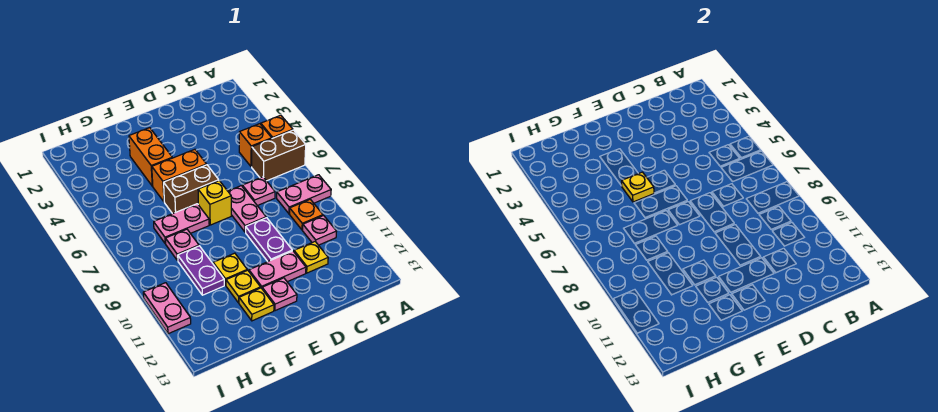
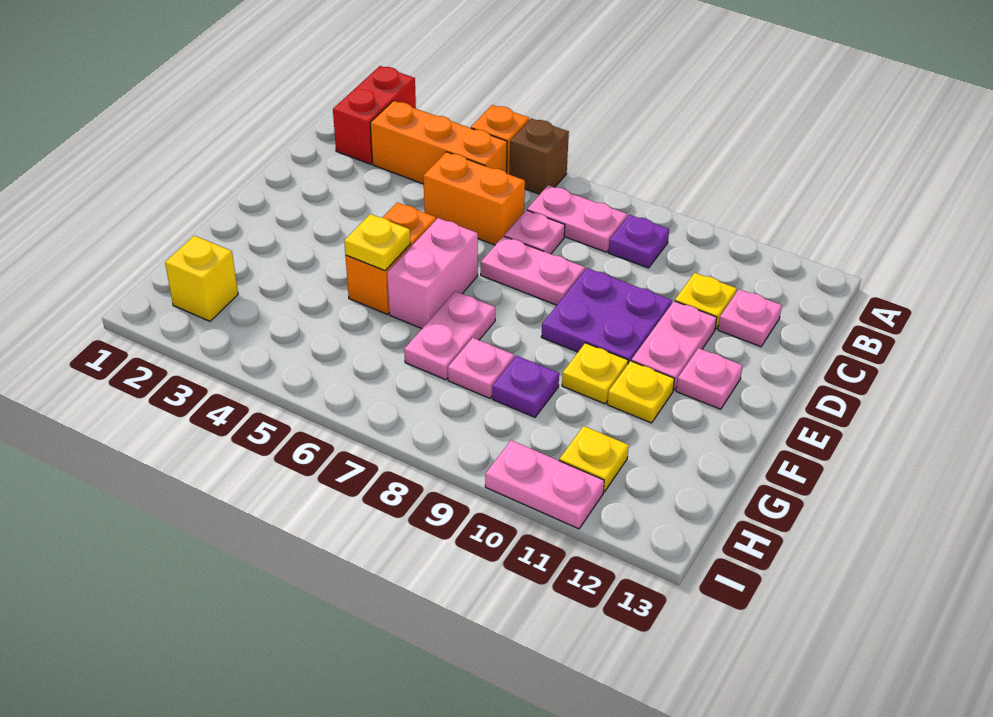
none -> red brick A2:B2 level 1
brown brick A6:B6 level 1 -> brown brick A6 level 1
pink plate A8:B8 level 1 -> pink plate B7:B8 level 1
orange brick B5 level 1 -> orange brick B3:B5 level 1
orange plate B9 level 1 -> purple plate B9 level 1
pink plate B10 level 1 -> pink plate C12 level 1
purple plate D9:D10 level 1 -> purple plate D9:E10 level 1
brown brick E6:F6 level 1 -> pink brick E6:F6 level 1
yellow brick E7 level 1 -> yellow brick H2 level 1
orange brick F3:F4 level 1 -> orange brick C5:C6 level 1
yellow plate F12 level 1 -> yellow plate H11 level 1
purple plate G9:G10 level 1 -> purple plate G9 level 1

